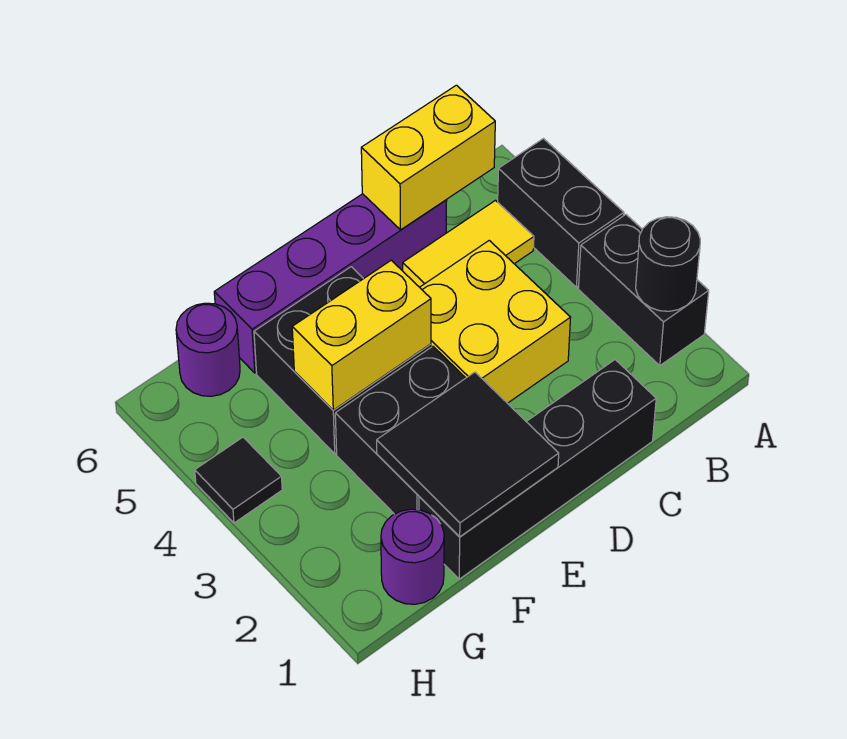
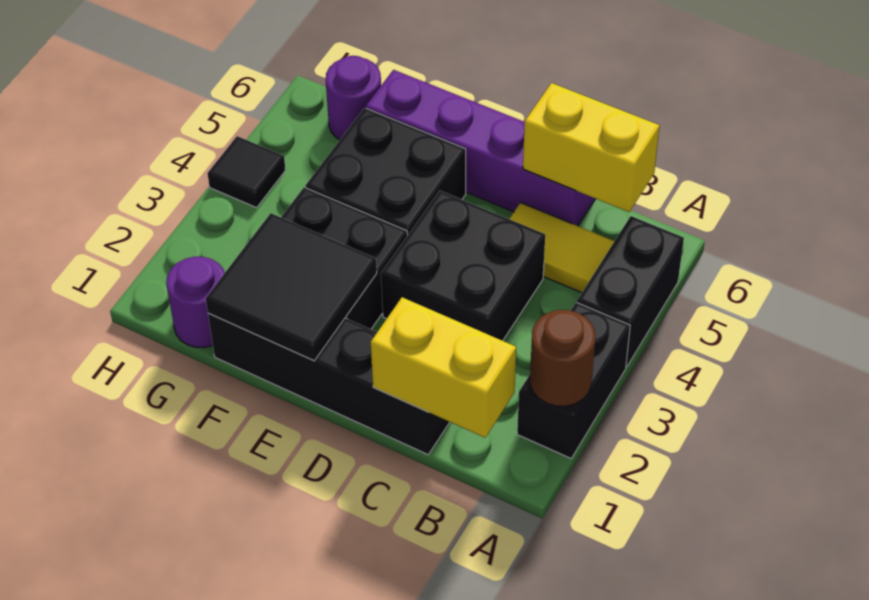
black round brick A2 level 2 -> brown round brick A2 level 2
yellow brick C3:D4 level 1 -> black brick C3:D4 level 1
yellow brick E4:F4 level 2 -> yellow brick B1:C1 level 2

